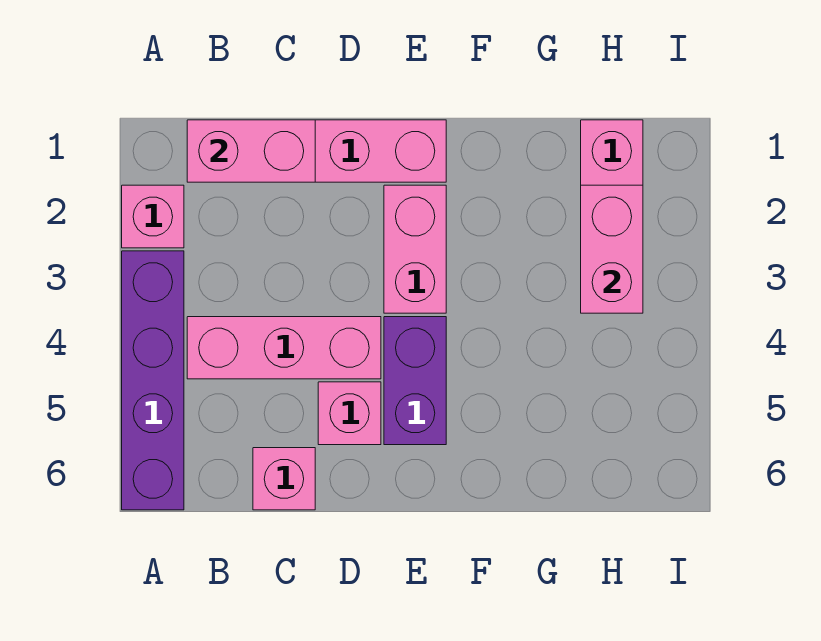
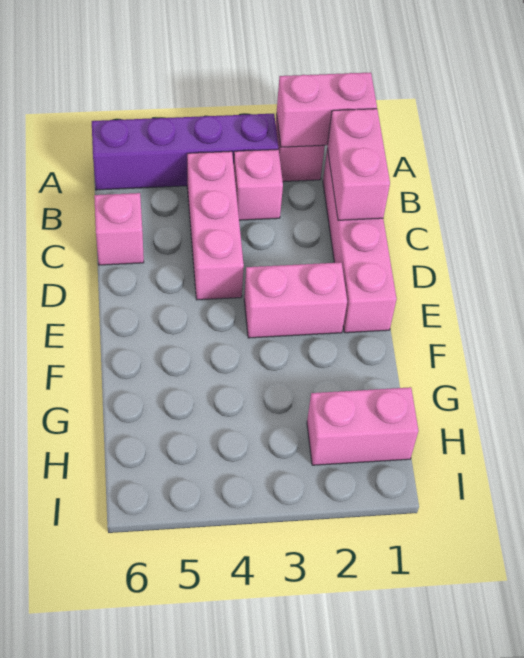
pink brick D5 level 1 -> pink brick B3 level 1
purple brick E4:E5 level 1 -> none
pink brick H2:H3 level 2 -> pink brick A1:A2 level 2

